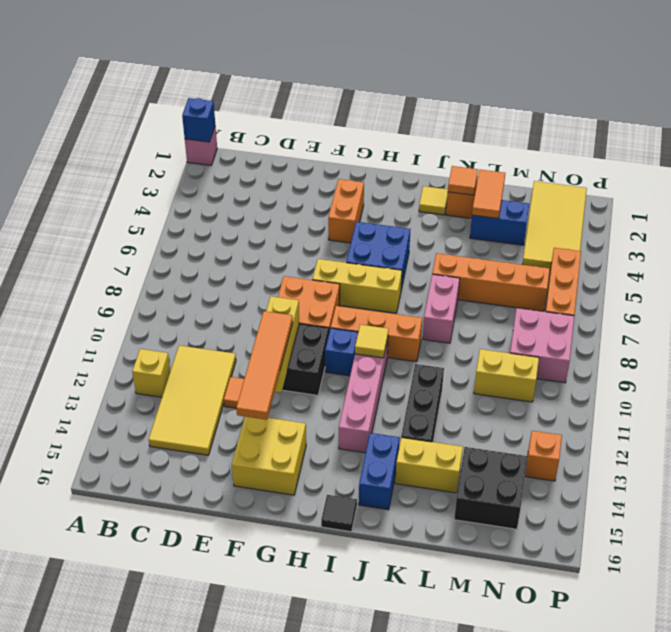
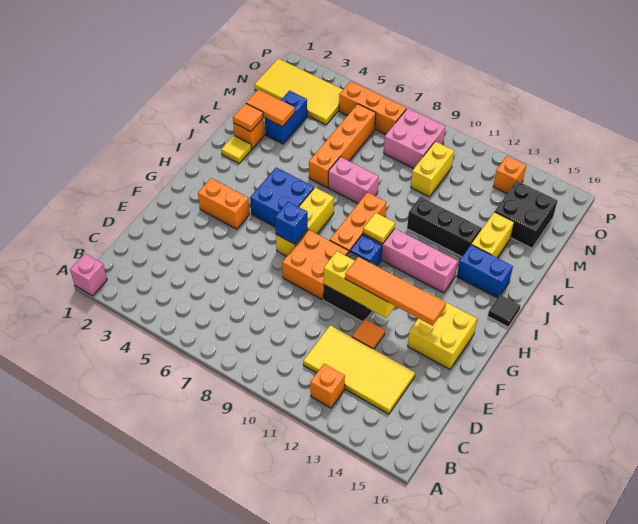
blue brick A1 level 2 -> blue brick G7 level 2
yellow brick B12 level 1 -> orange brick B12 level 1

